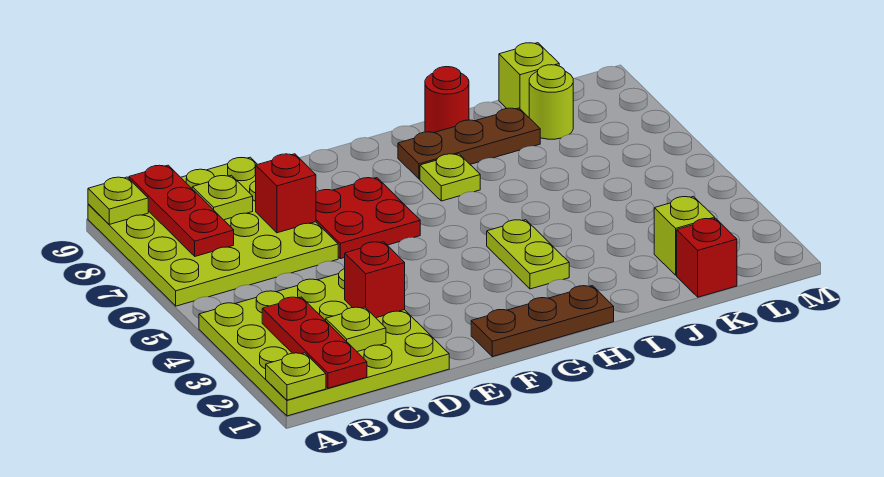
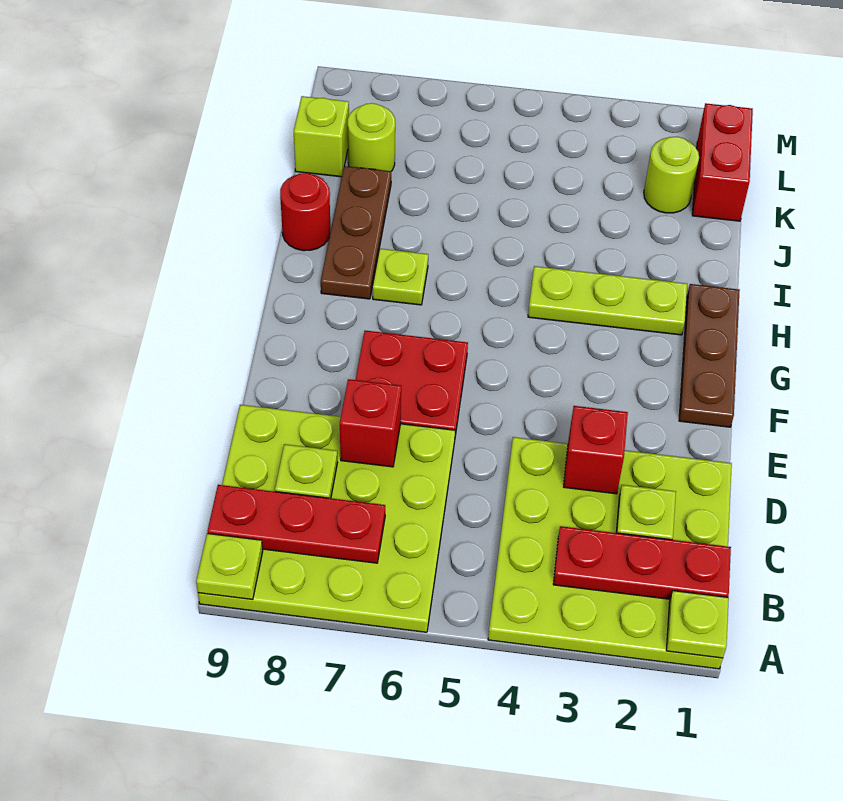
lime plate H3:H4 level 1 -> lime plate H2:H4 level 1
red brick K1 level 1 -> red brick K1:L1 level 1
lime brick K2 level 1 -> lime round brick K2 level 1

